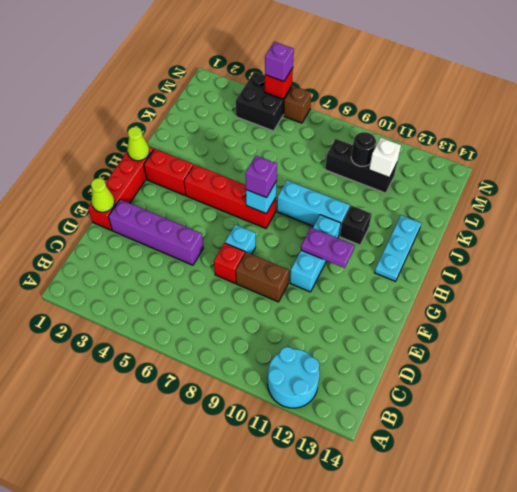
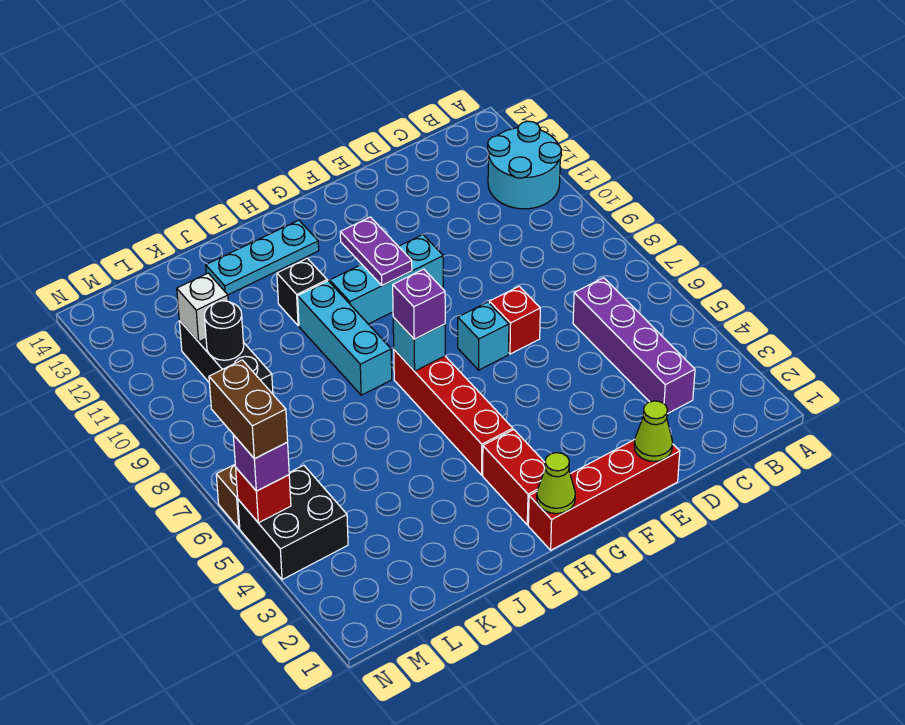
purple brick E2:E5 level 1 -> purple brick C3:C6 level 1
brown brick E8:E9 level 1 -> brown brick N5:N6 level 4

